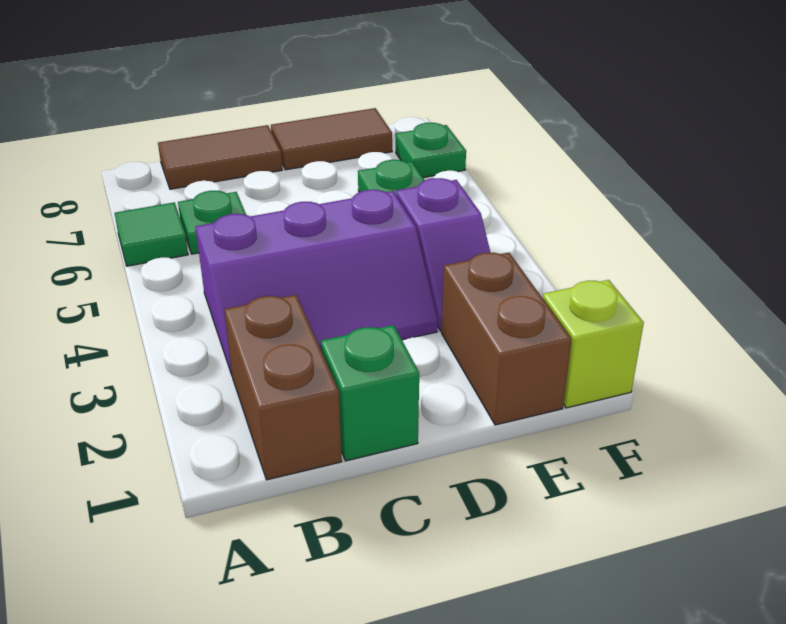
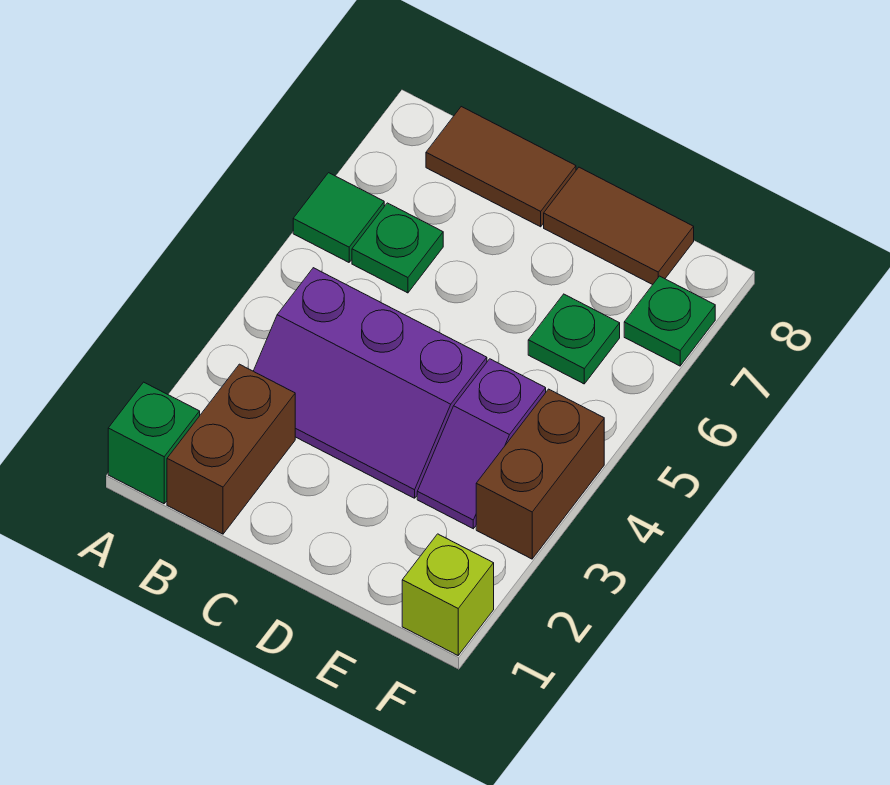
green brick C1 level 1 -> green brick A1 level 1
brown brick E1:E2 level 1 -> brown brick F3:F4 level 1

